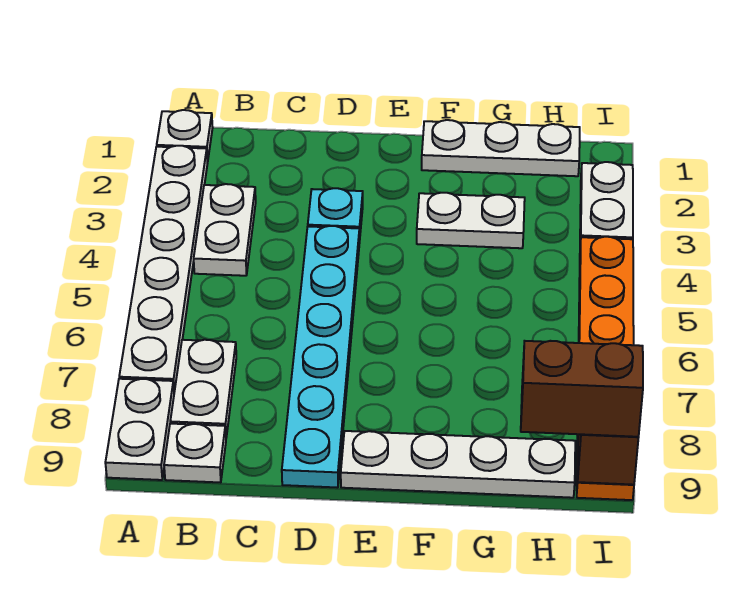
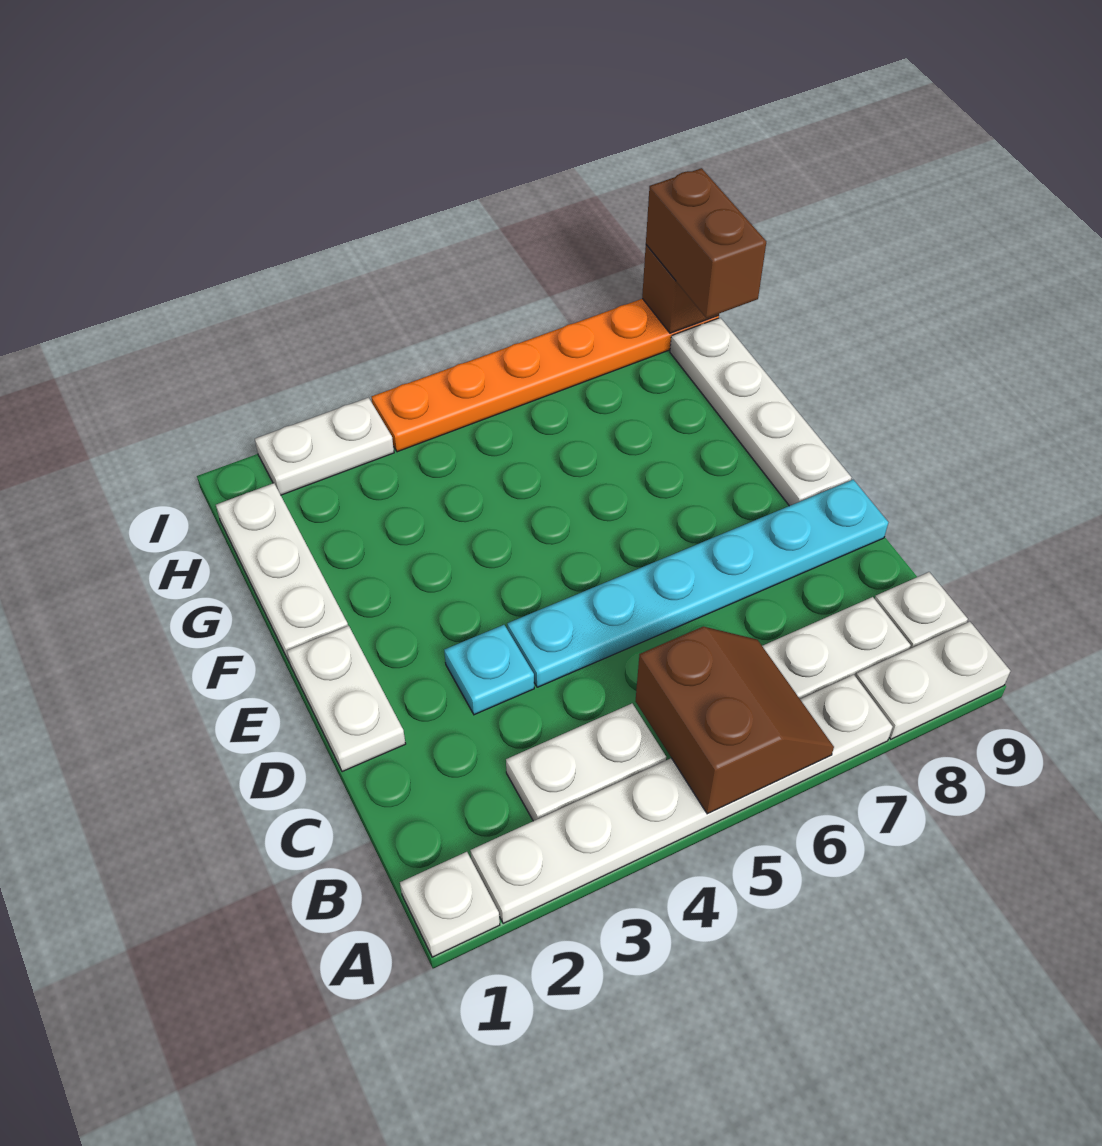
none -> brown slope A5:B6 level 2 top 5
white plate F3:G3 level 1 -> white plate D1:E1 level 1

